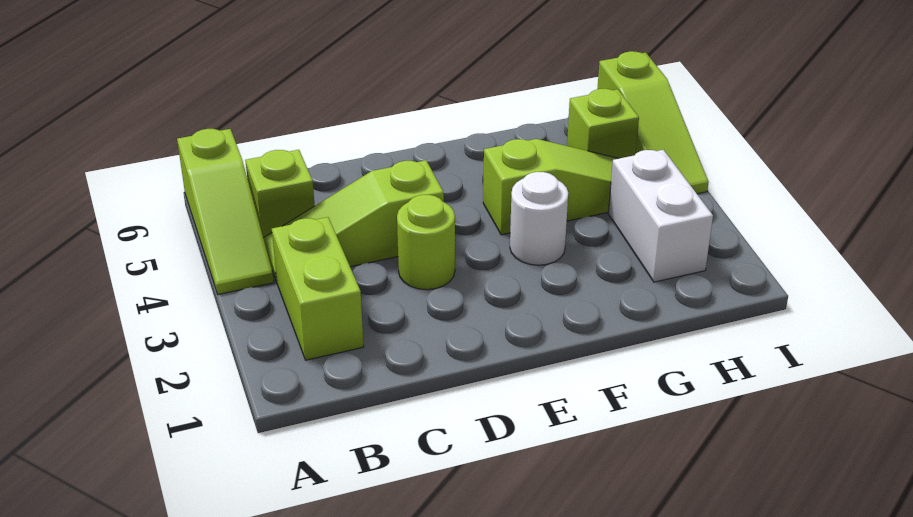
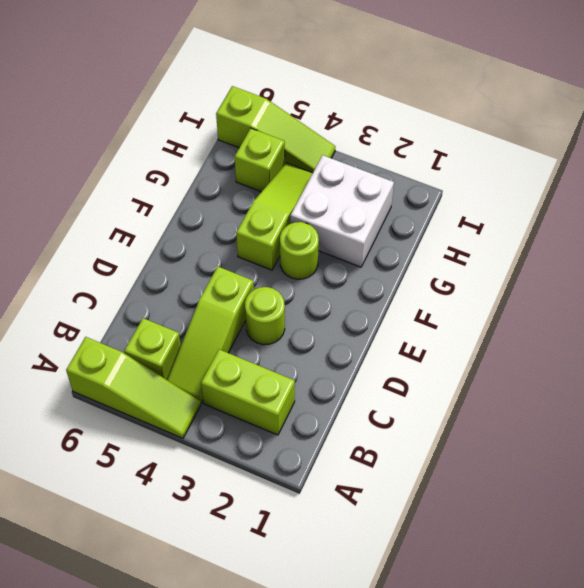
white round brick F3 level 1 -> lime round brick F3 level 1
white brick H2:H3 level 1 -> white brick G2:H3 level 1

